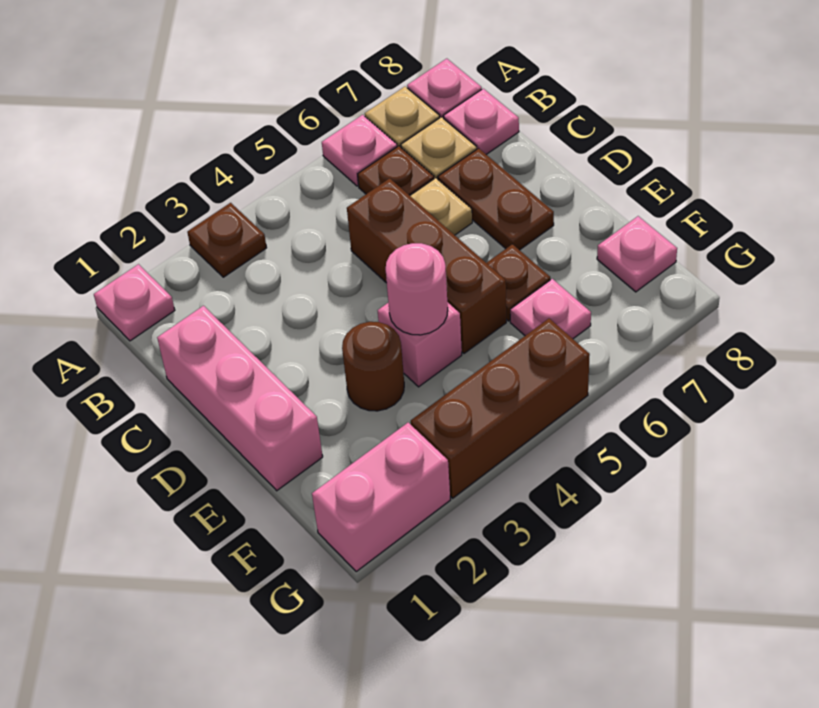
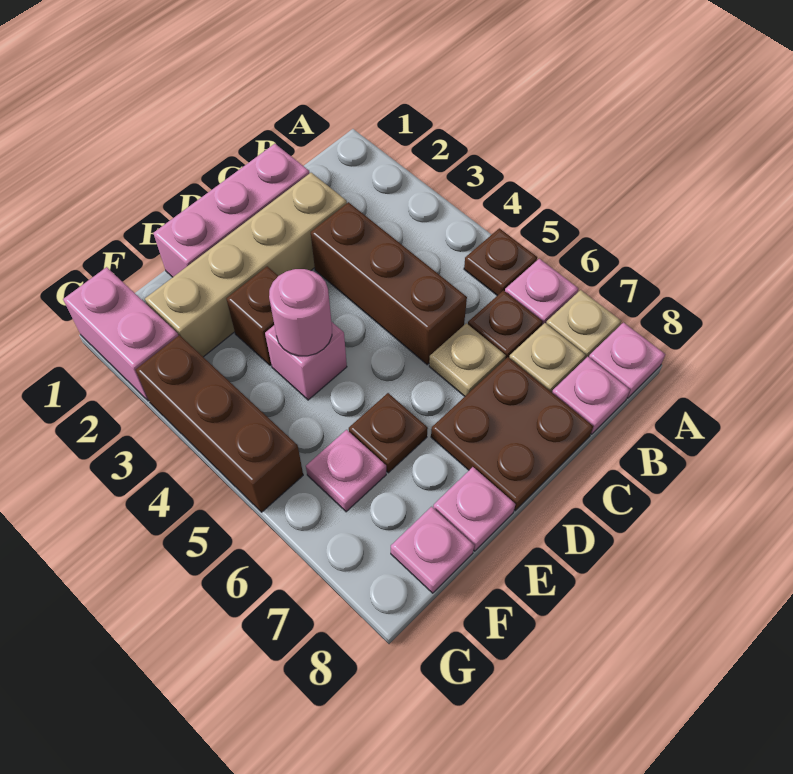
pink plate A1 level 1 -> pink plate E8 level 1
brown plate A3 level 1 -> brown plate A5 level 1
none -> tan brick C2:F2 level 1
brown brick C5:E5 level 1 -> brown brick C3:C5 level 1
brown plate C7:D7 level 1 -> brown plate C7:D8 level 1
brown round brick E3 level 1 -> brown brick E3 level 1

